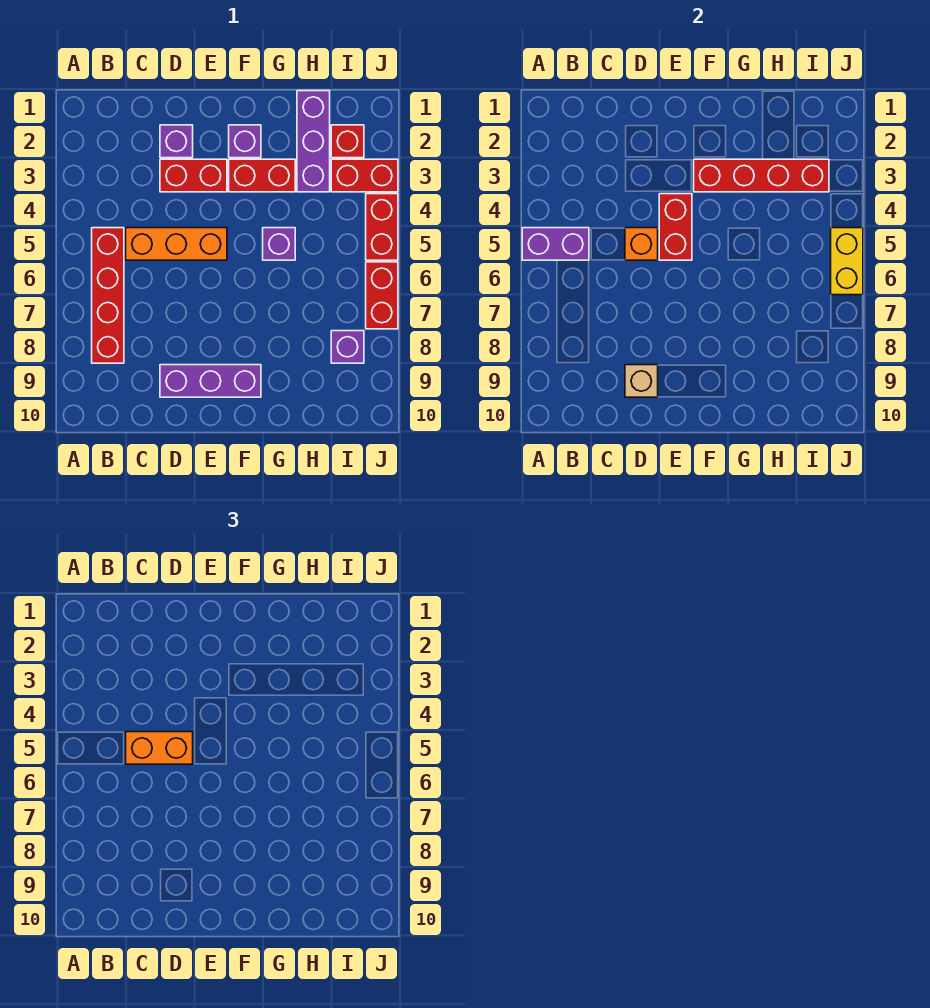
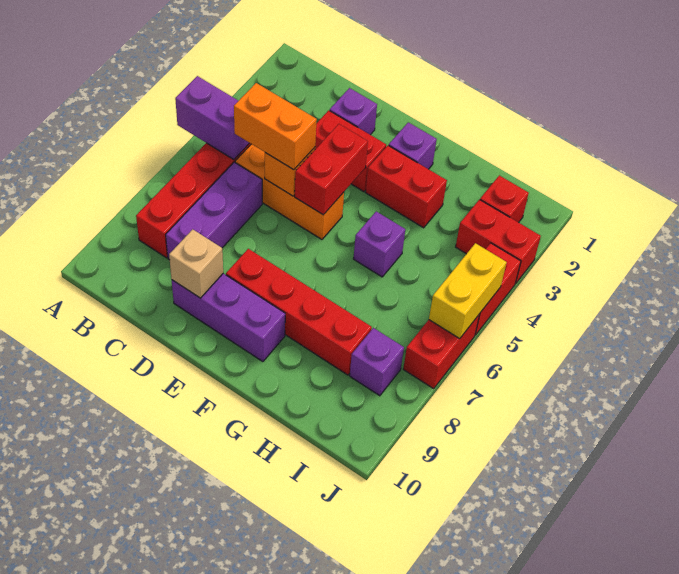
red brick F3:I3 level 2 -> red brick E8:H8 level 1
purple brick H1:H3 level 1 -> purple brick C6:C8 level 1

